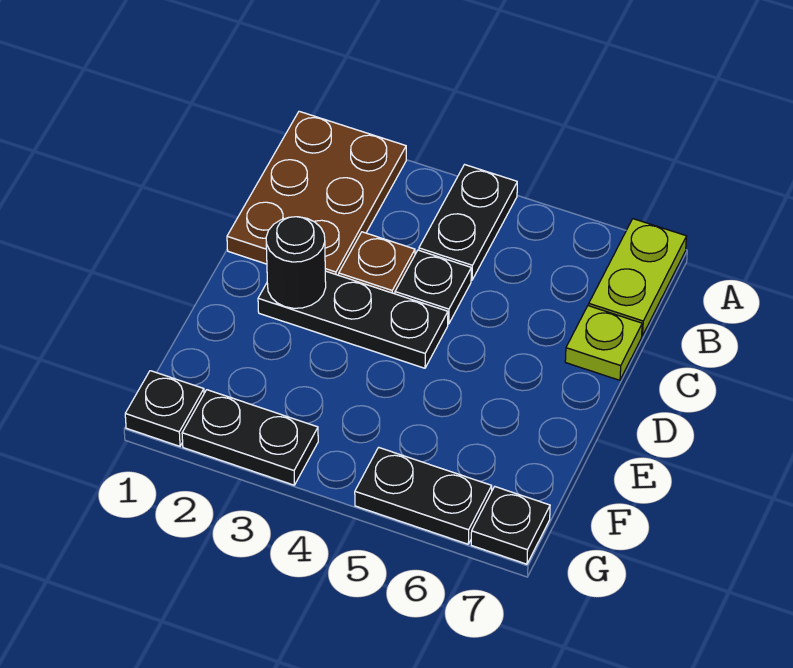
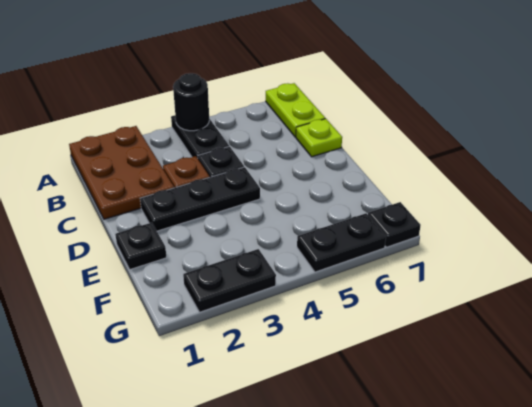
black round brick D2 level 2 -> black round brick A4 level 2
black plate G1 level 1 -> black plate E1 level 1

